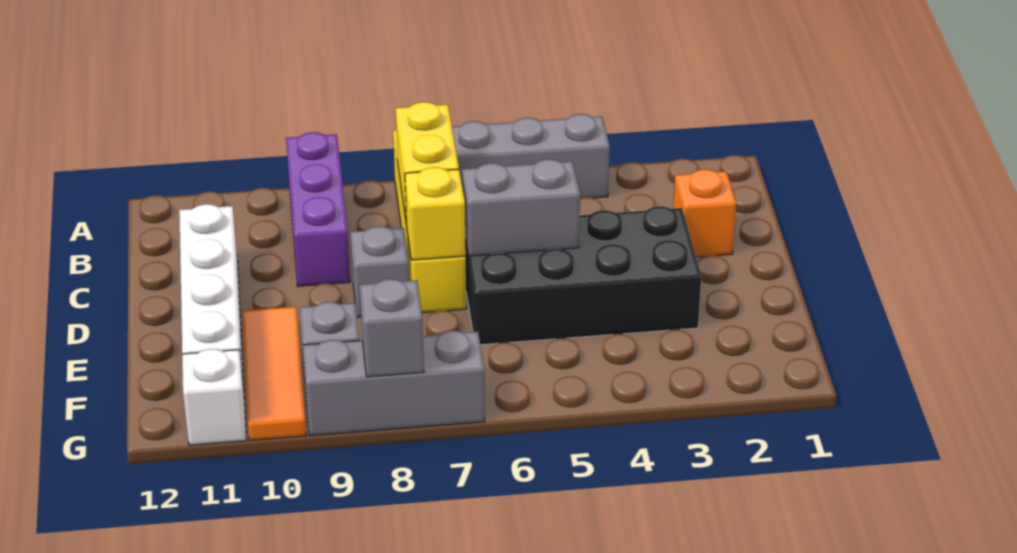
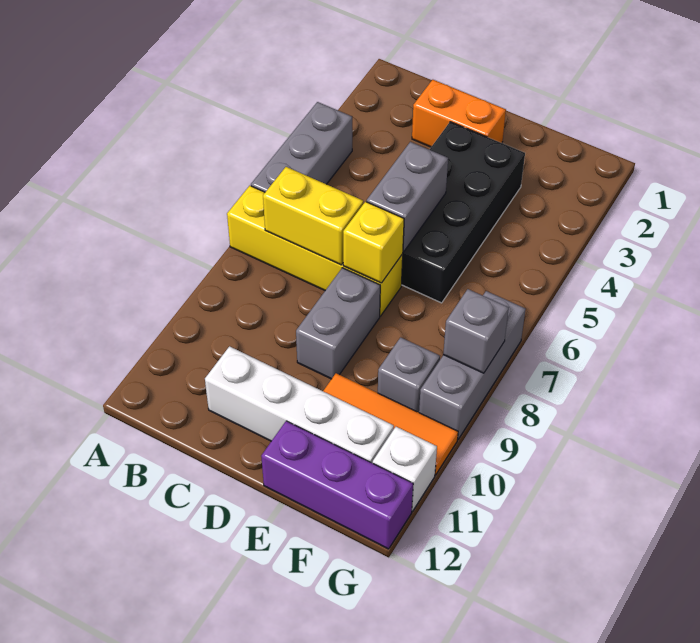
purple brick A9:C9 level 1 -> purple brick E12:G12 level 1
orange brick C2 level 1 -> orange brick C2:D2 level 1
grey brick D8 level 1 -> grey brick D8:D9 level 1

